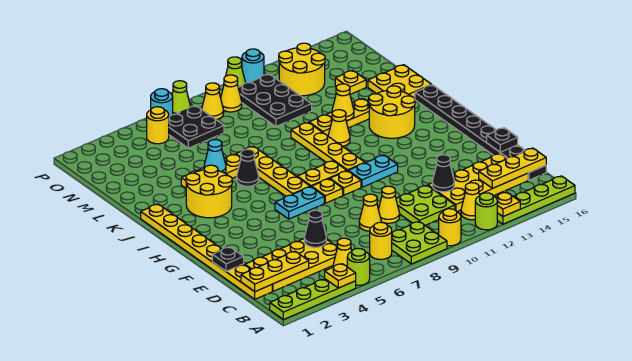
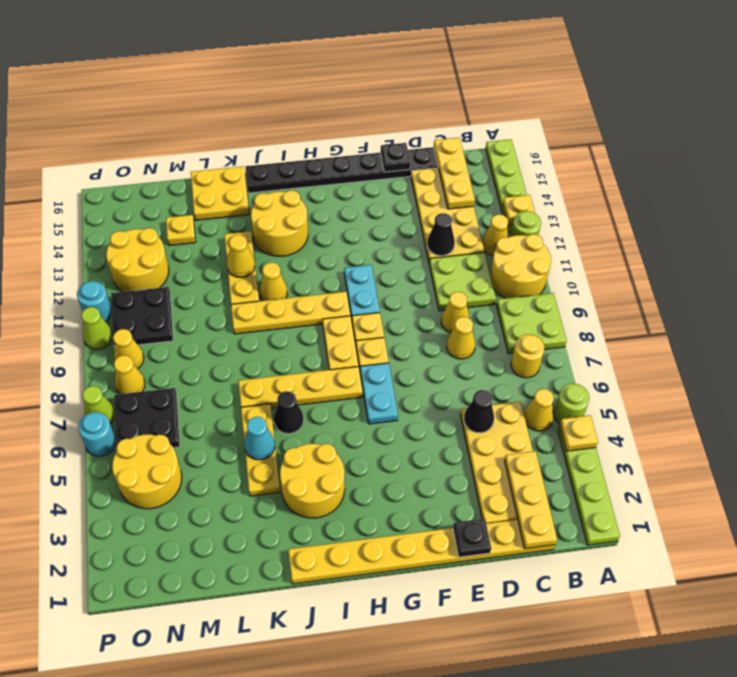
yellow round brick A10 level 1 -> yellow round brick A10:B11 level 1
black plate M10:O11 level 1 -> black plate N10:O11 level 1
yellow round brick O5 level 1 -> yellow round brick N4:O5 level 1

